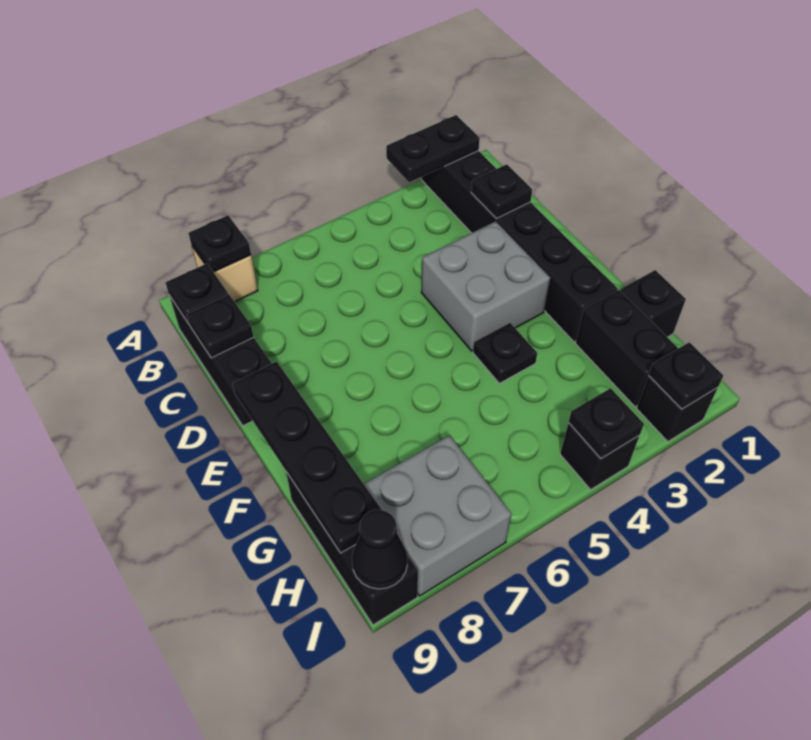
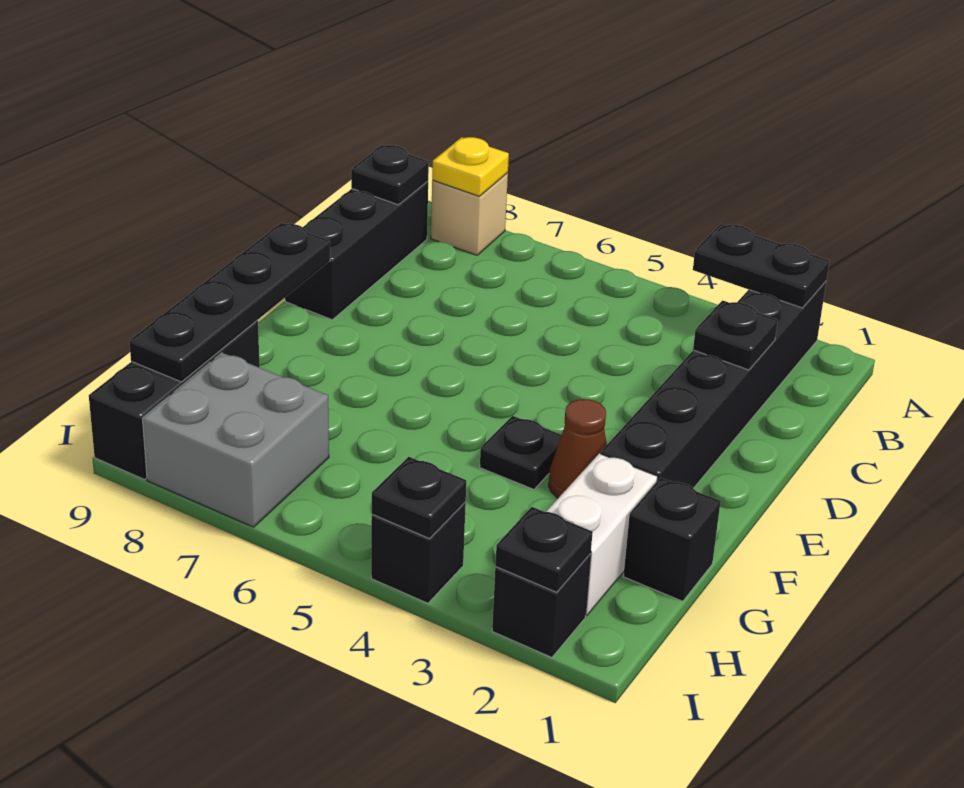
black plate A8 level 2 -> yellow plate A8 level 2
black plate C9 level 2 -> none
grey brick D3:E4 level 1 -> none
none -> brown cone F3 level 1
black brick G2:H2 level 1 -> white brick G2:H2 level 1
black cone I9 level 2 -> none

